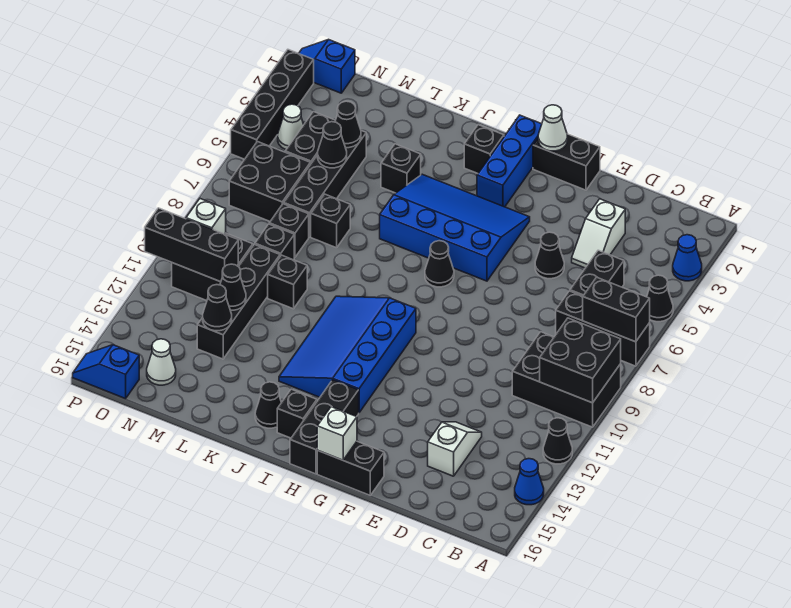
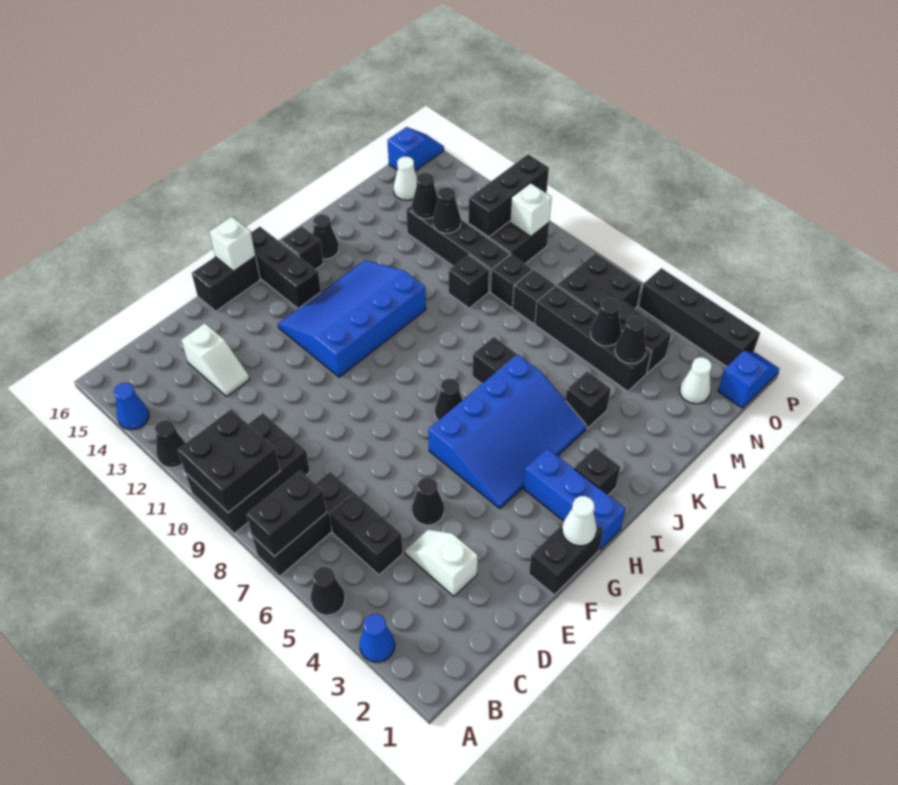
blue slope H10:J13 level 1 top H -> blue slope G11:J13 level 1 top 11
black brick L7 level 1 -> black brick J7 level 1
white cone O4 level 1 -> white cone N2 level 1

